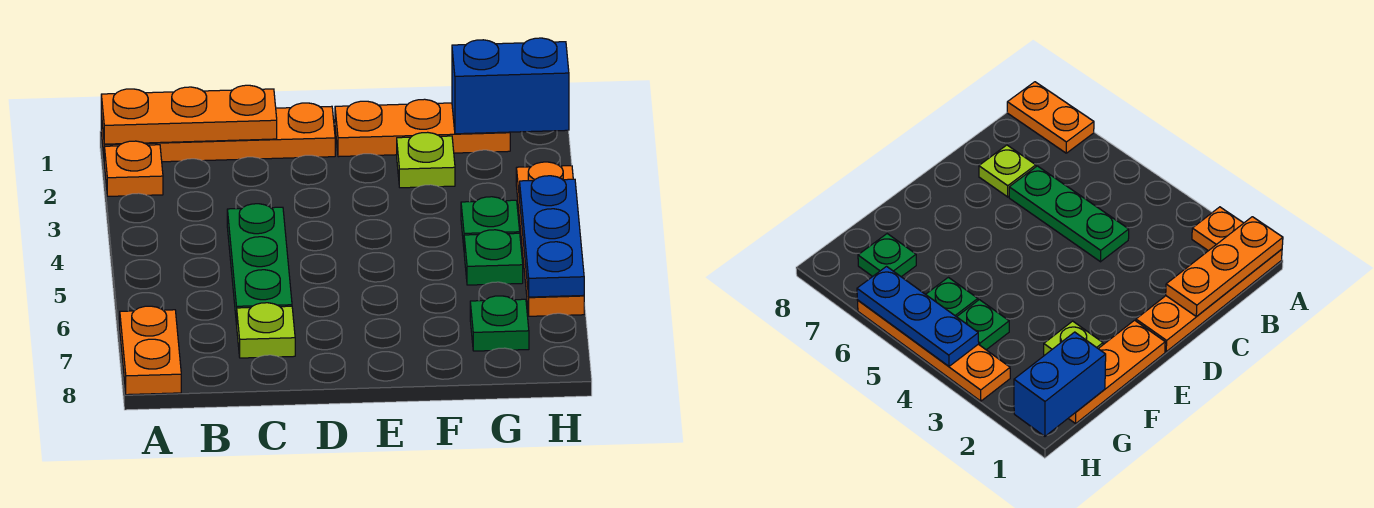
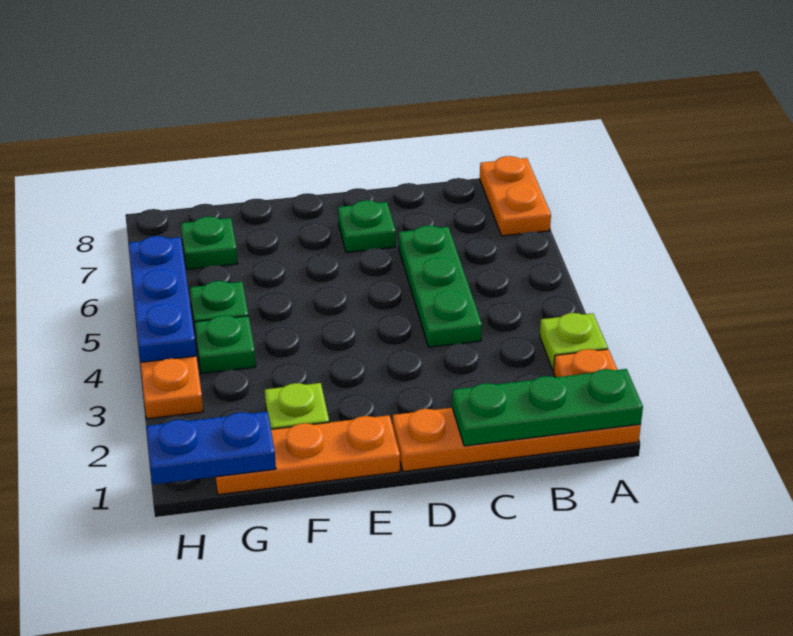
orange plate A1:C1 level 2 -> green plate A1:C1 level 2
lime plate C7 level 1 -> lime plate A3 level 1
none -> green plate D7 level 1
blue brick G1:H1 level 2 -> blue plate G1:H1 level 2

